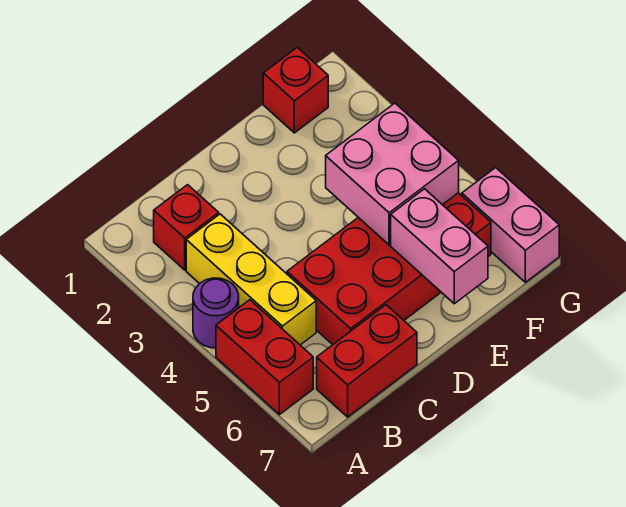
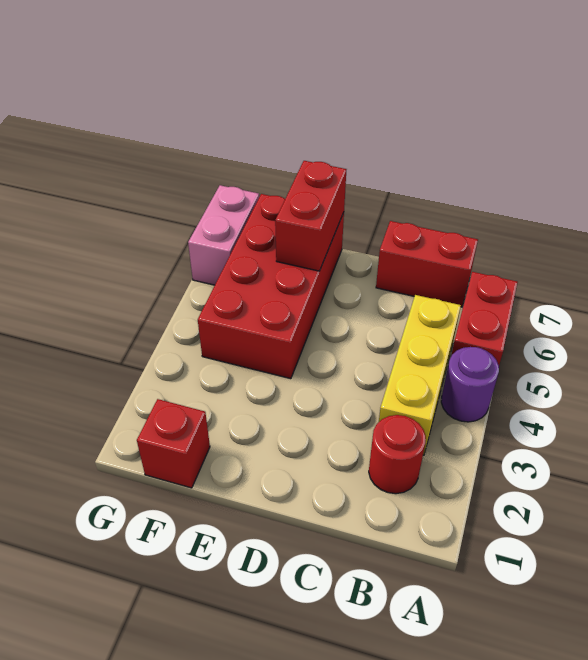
red brick B2 level 1 -> red round brick B2 level 1
red brick C5:F6 level 1 -> red brick E4:F7 level 1
pink brick E4:F5 level 2 -> none
pink brick E6:E7 level 2 -> red brick E6:E7 level 2

